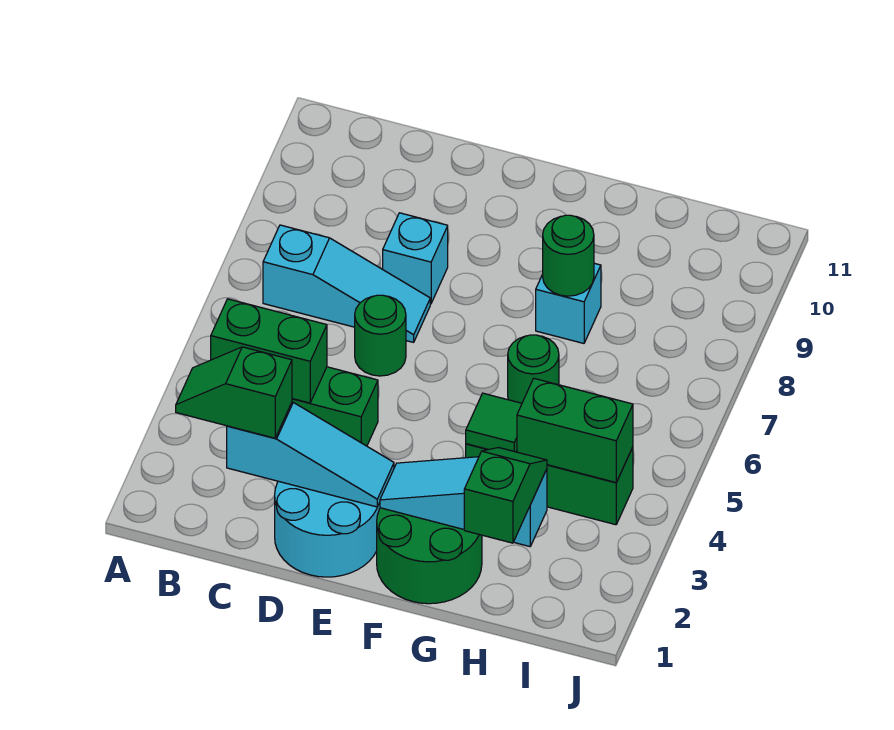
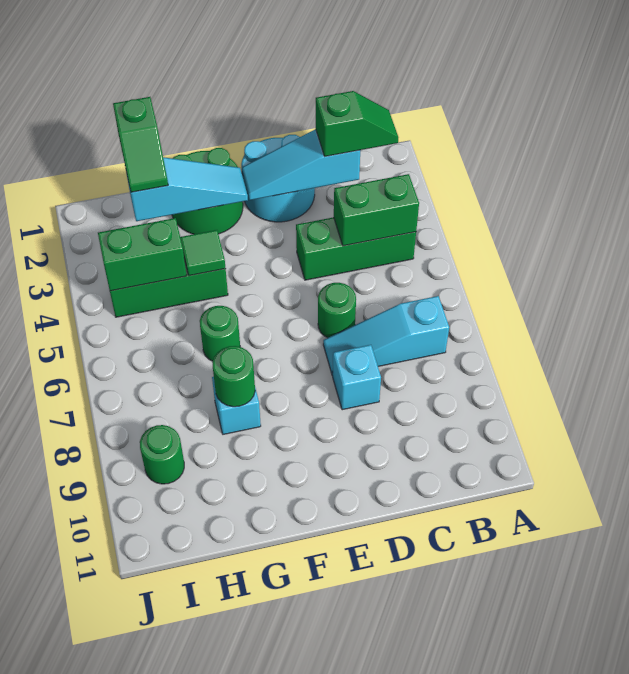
none -> green round brick I9 level 1

